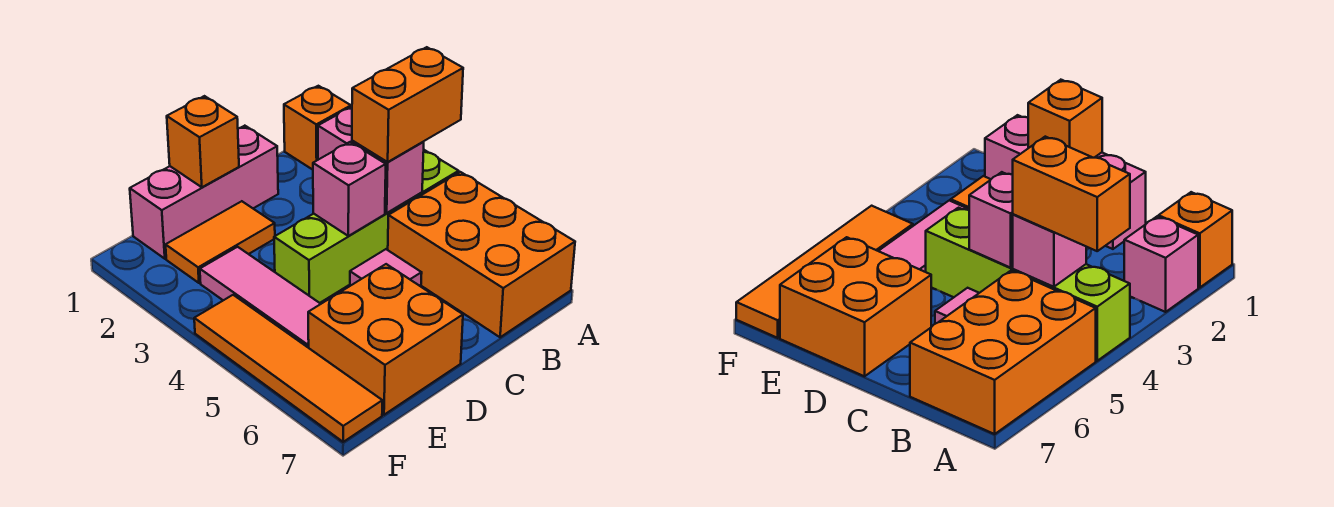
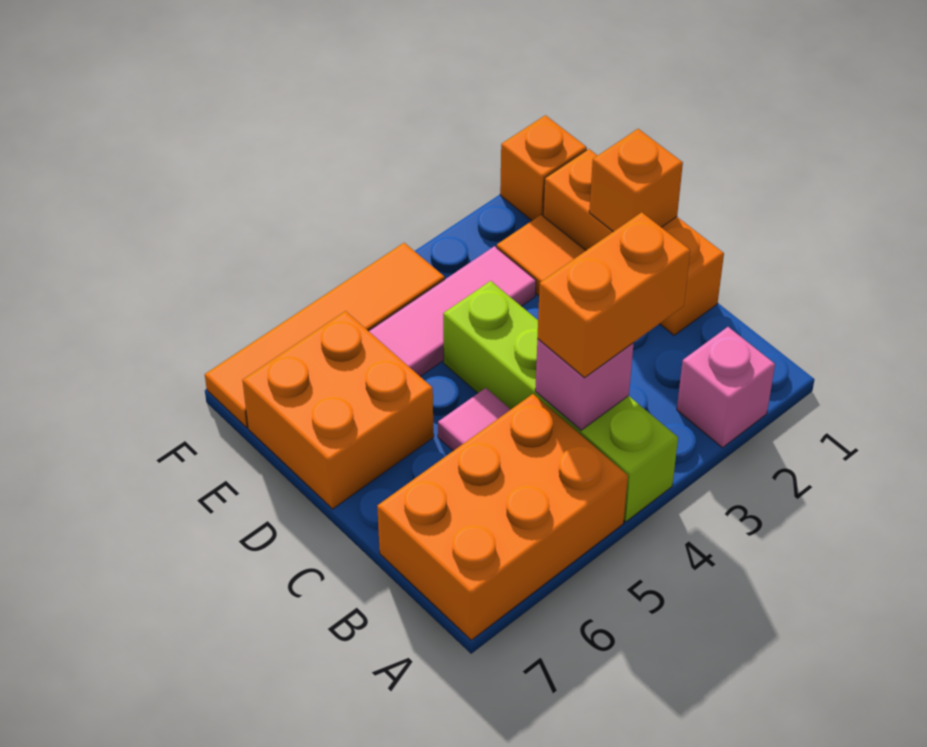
orange brick A1 level 1 -> orange brick F1 level 1
orange brick A4:B4 level 3 -> orange brick B3:B4 level 3
pink brick C1:E1 level 1 -> orange brick C1:E1 level 1
pink brick C4 level 2 -> none

